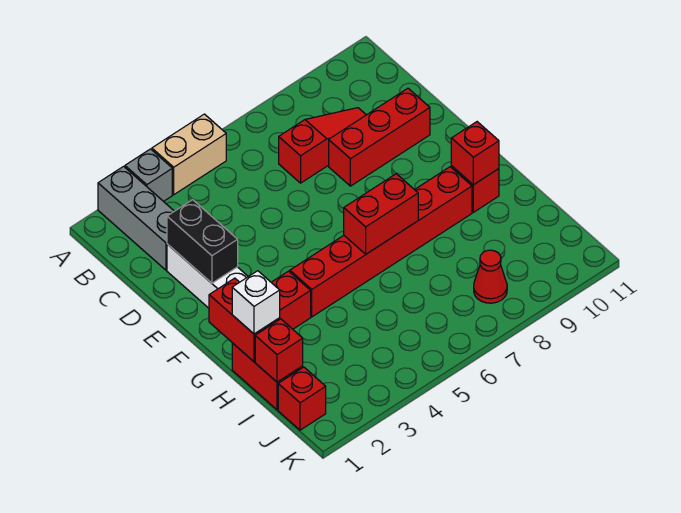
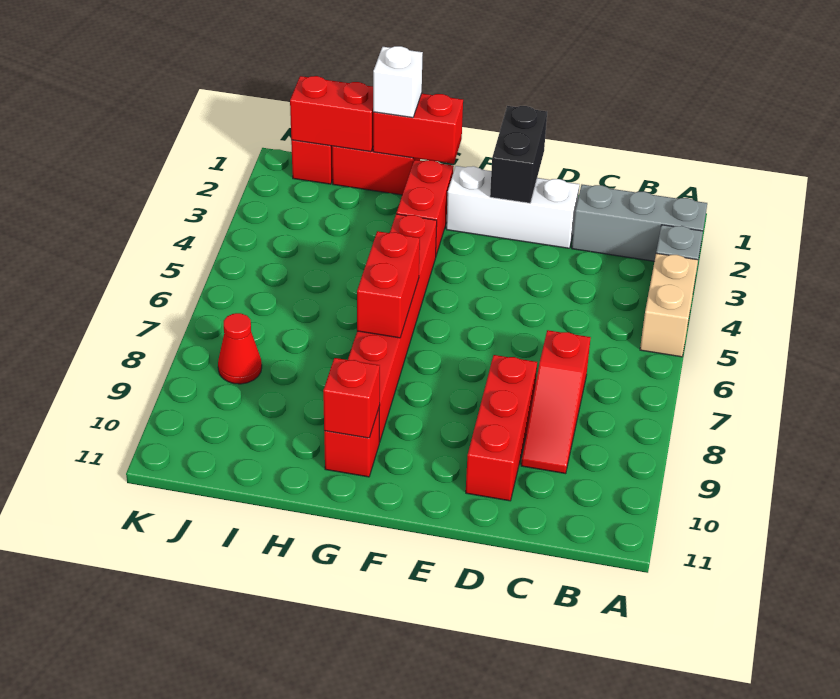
black brick D2:E2 level 2 -> black brick E1:E2 level 2
red brick I1 level 2 -> red brick I1:J1 level 2

